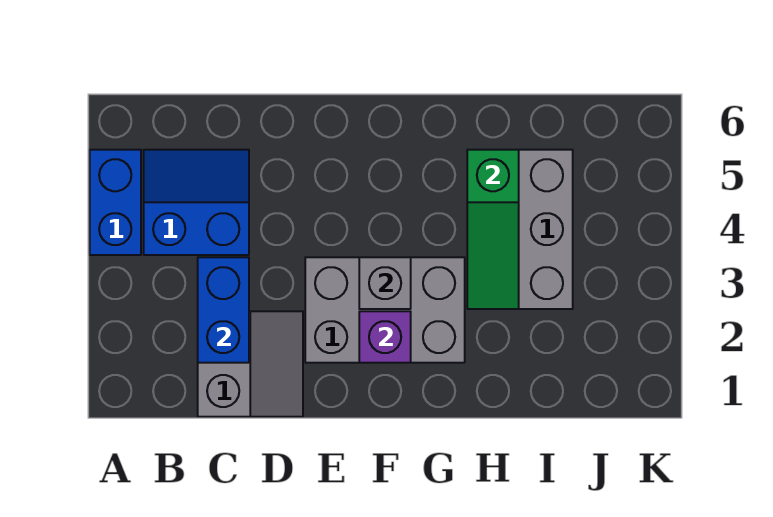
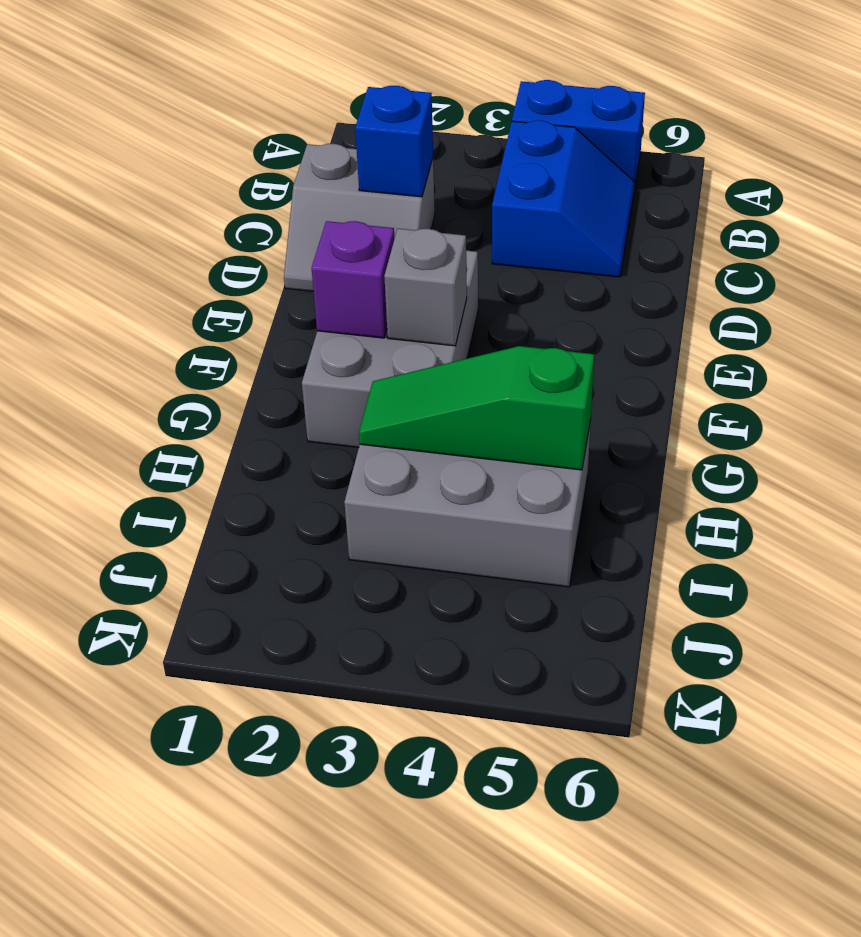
blue brick C2:C3 level 2 -> blue brick C2 level 2

